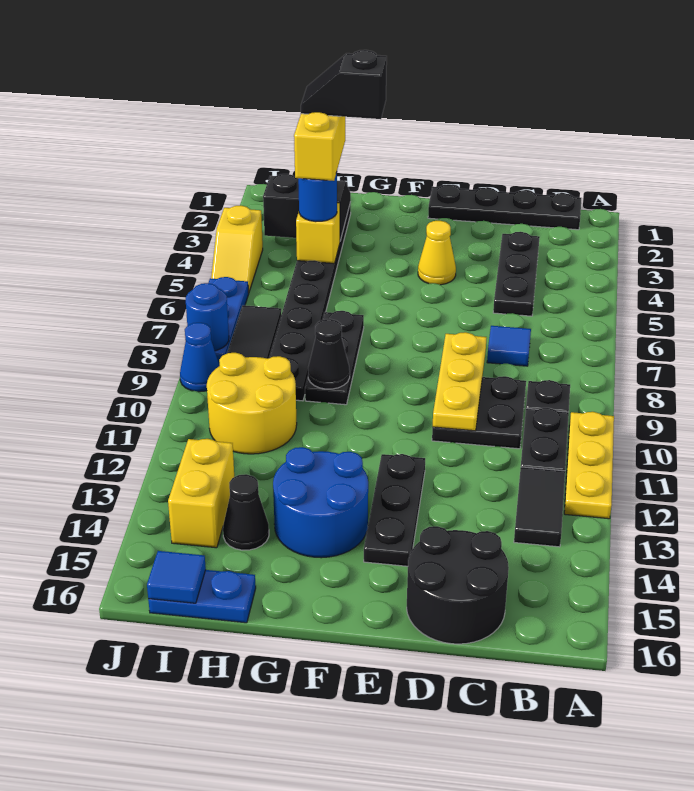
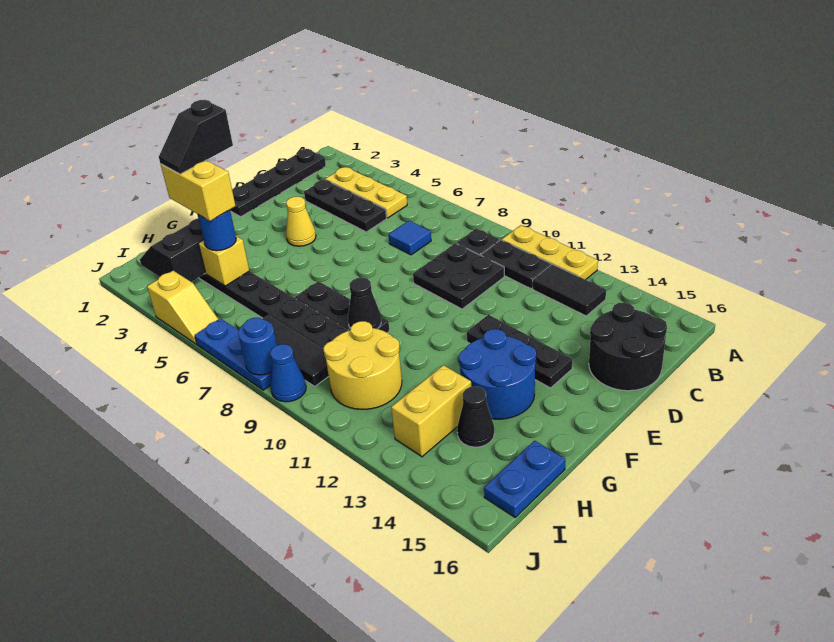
yellow plate D8:D10 level 2 -> yellow plate B3:B5 level 1
yellow brick I13:I14 level 1 -> yellow brick H13:I13 level 1
blue tile I16 level 2 -> none

